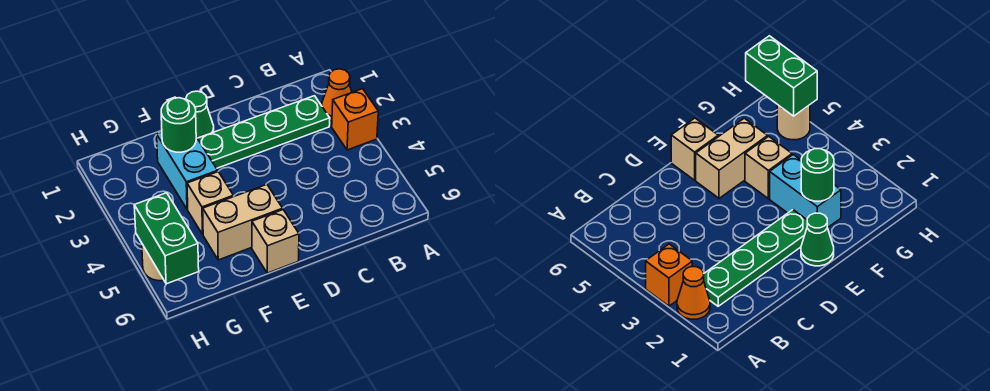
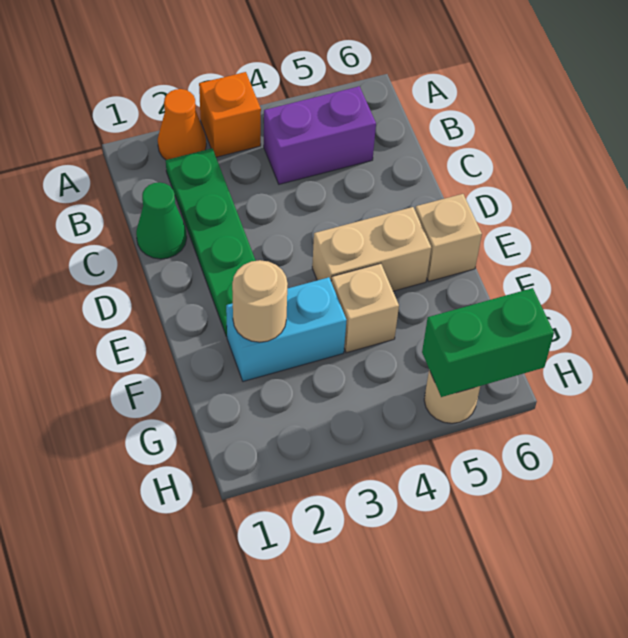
none -> purple brick B4:B5 level 1
green cone E1 level 1 -> green cone C1 level 1
tan brick E5:F5 level 1 -> tan brick E4:E5 level 1
green round brick F2 level 2 -> tan round brick F2 level 2

